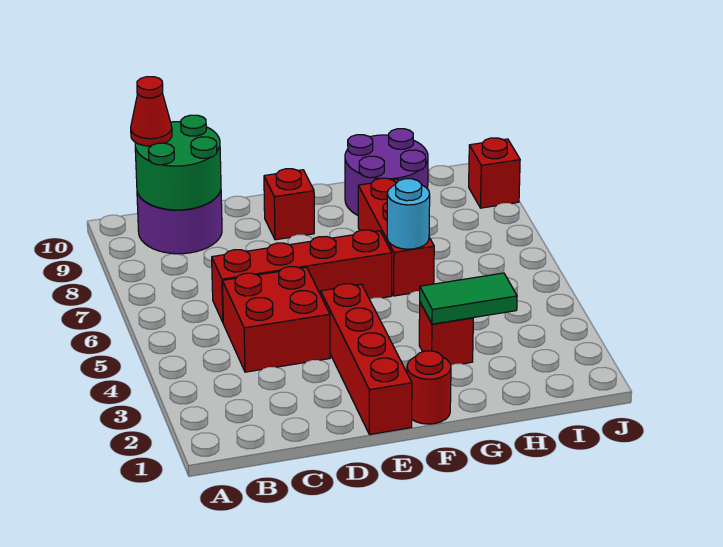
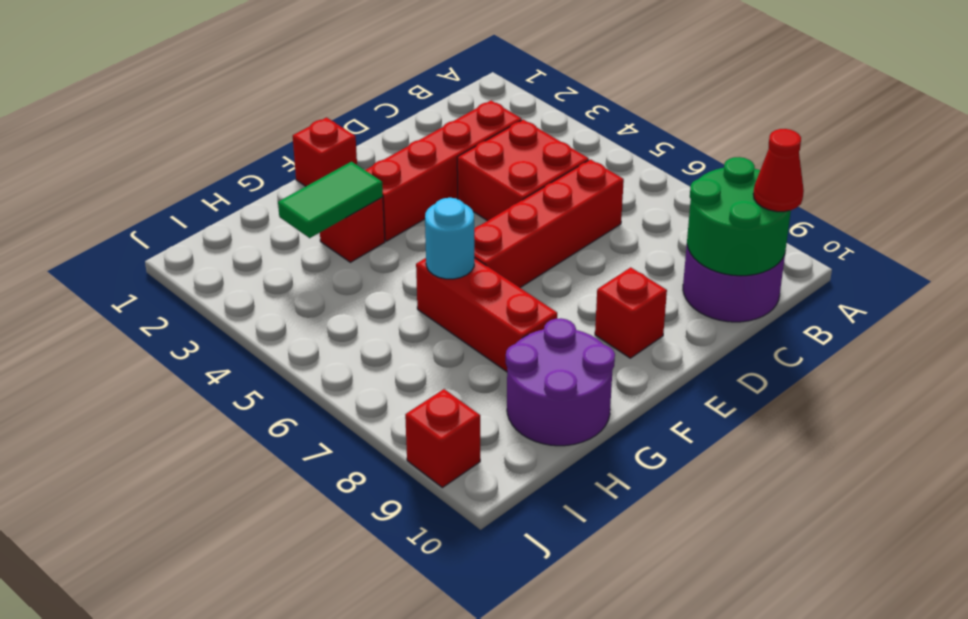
red brick E1:E4 level 1 -> red brick C3:F3 level 1
red round brick F1 level 1 -> red brick F1 level 1

